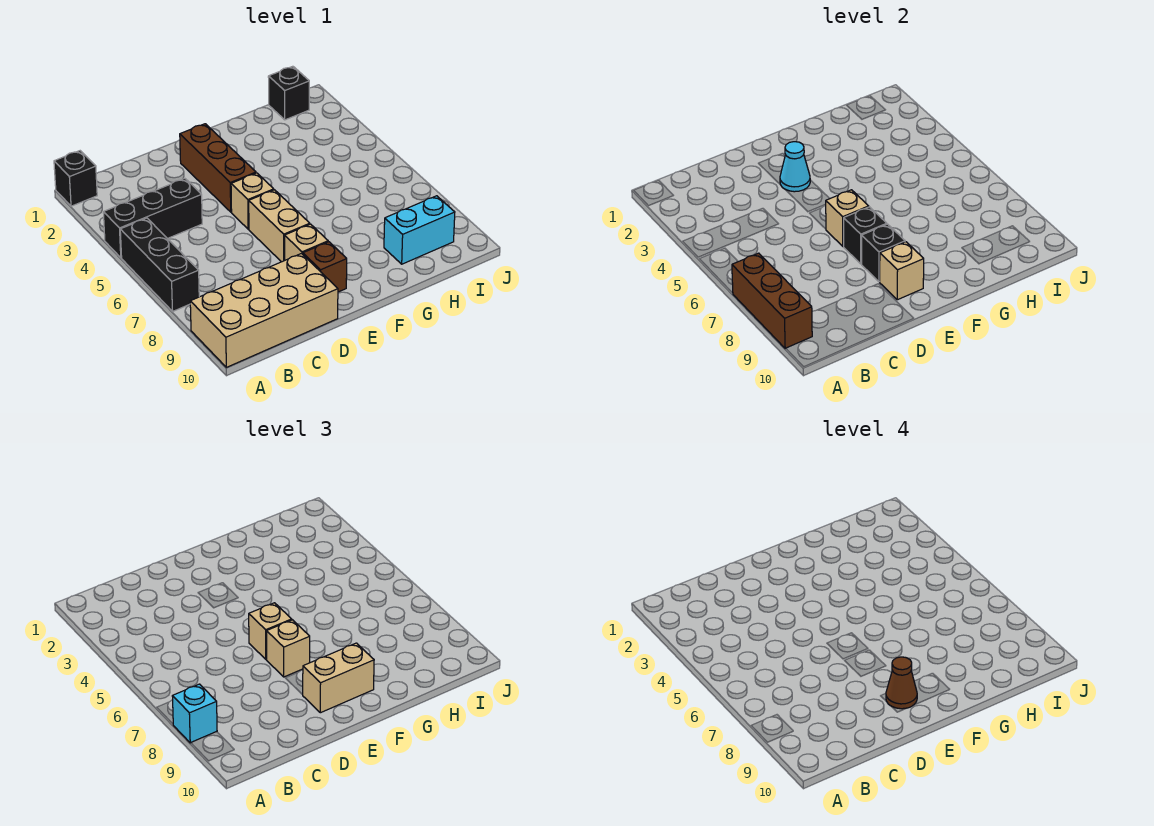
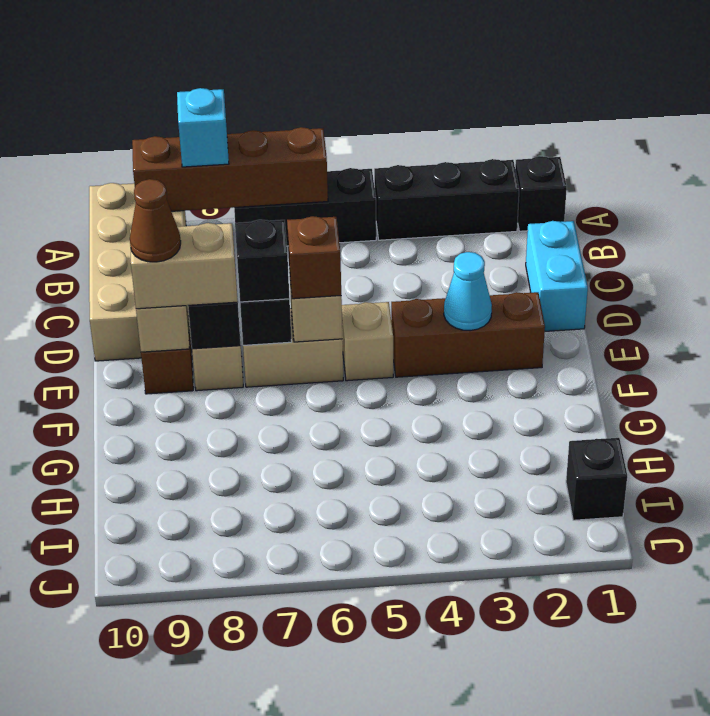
black brick A4:C4 level 1 -> black brick A2:A4 level 1
brown brick A7:A9 level 2 -> brown brick A6:A9 level 2
tan brick E6 level 3 -> brown brick E6 level 3
tan brick E7 level 3 -> black brick E7 level 3
tan brick E9:F9 level 3 -> tan brick E8:E9 level 3
cyan brick H9:I9 level 1 -> cyan brick C1:D1 level 1

